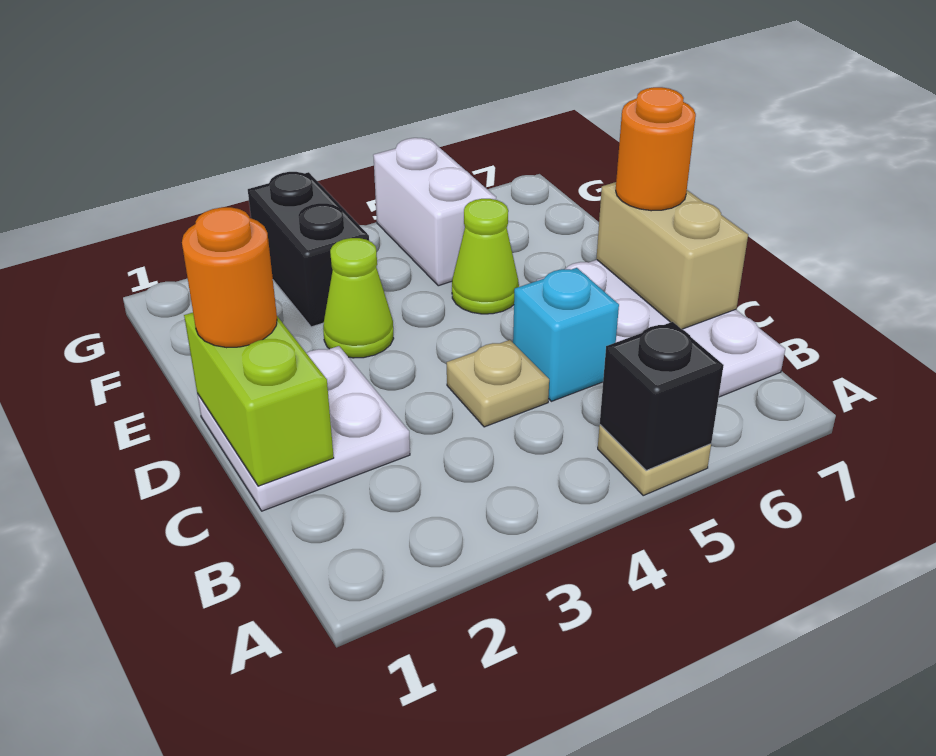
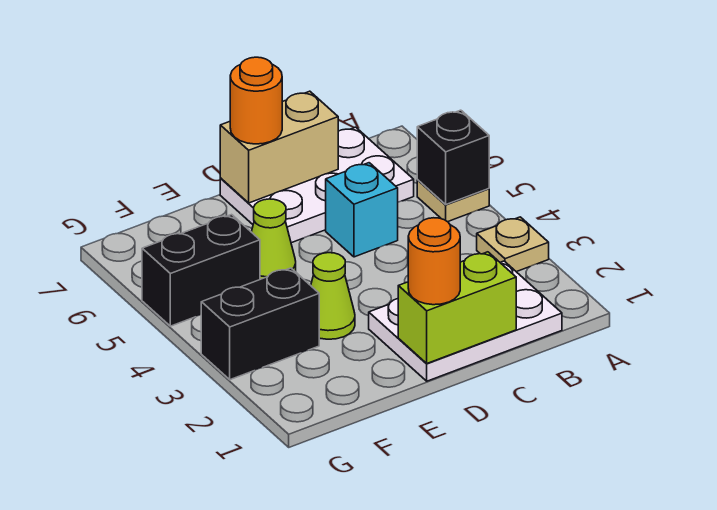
white plate C1:D2 level 1 -> white plate B1:D2 level 1
tan plate C4 level 1 -> tan plate A3 level 1
white brick F5:G5 level 1 -> black brick F5:G5 level 1

